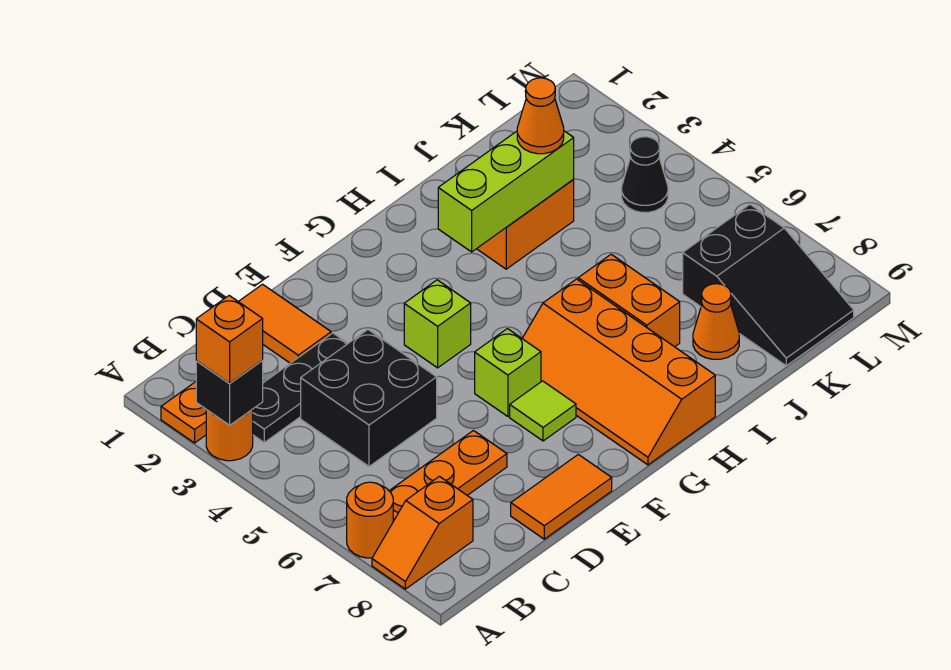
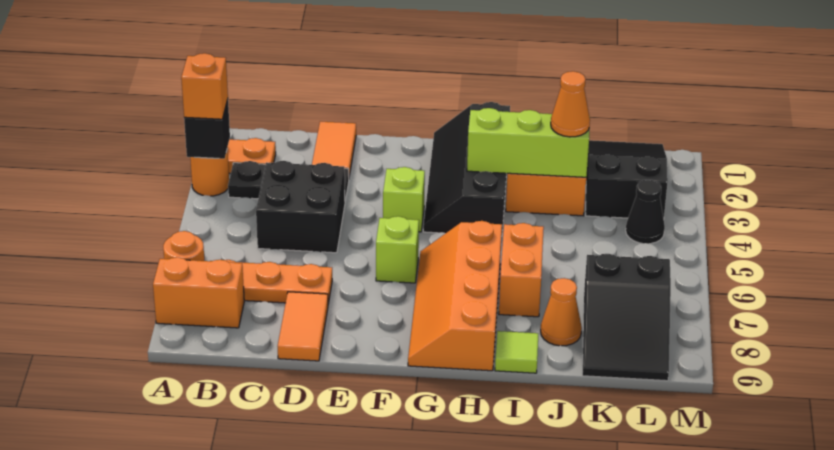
orange slope A8:B8 level 1 top B -> orange brick A8:B8 level 1
orange tile D9:E9 level 1 -> orange tile D8:D9 level 1
lime tile F7 level 1 -> lime tile I9 level 1
none -> black slope G1:H4 level 1 top H
none -> black slope K1:L3 level 1 top 3

